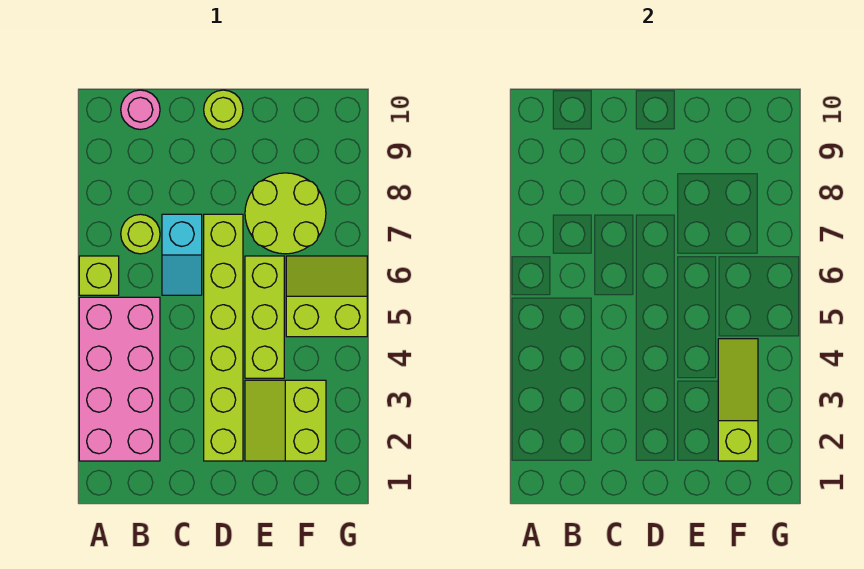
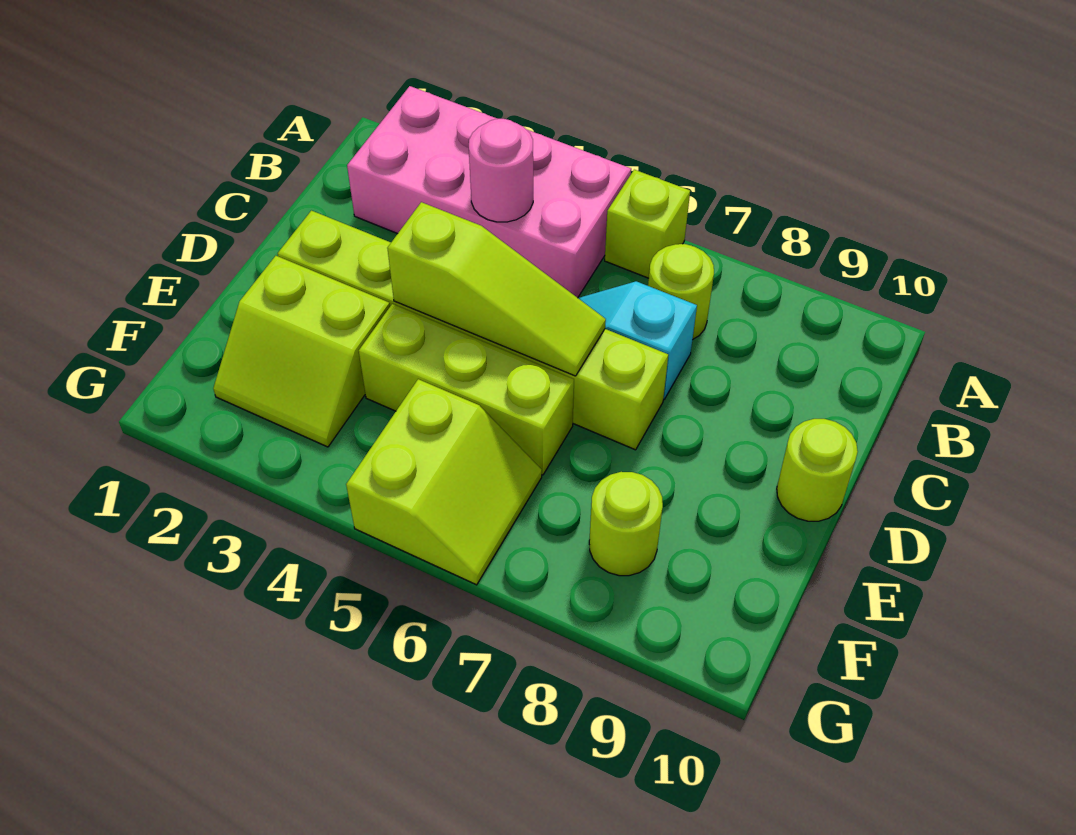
pink round brick B10 level 1 -> pink round brick B4 level 2
lime slope E2:F3 level 1 top F -> lime slope E2:F3 level 1 top E
lime round brick E7:F8 level 1 -> lime round brick F8 level 1
lime slope F2:F4 level 2 top 2 -> lime slope D4:D6 level 2 top 4

